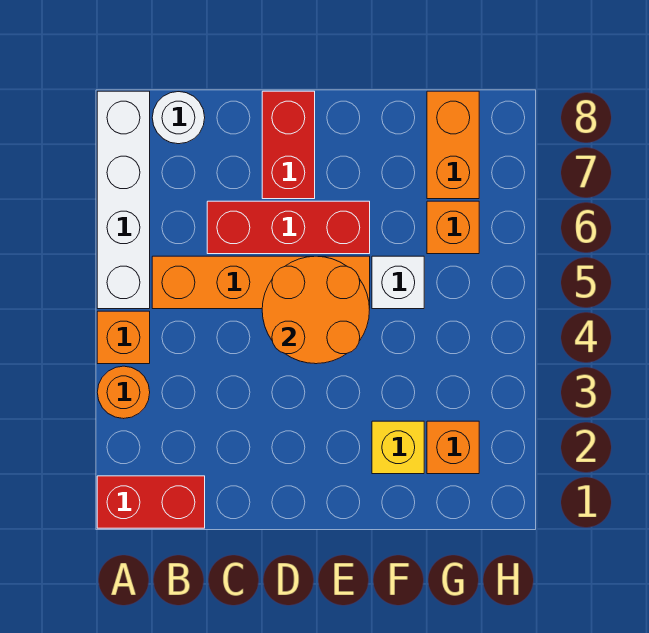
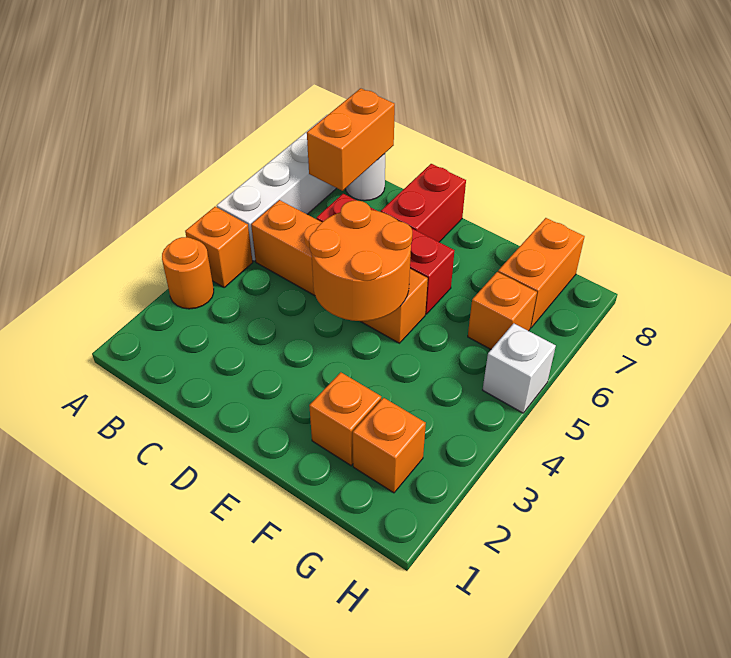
red brick A1:B1 level 1 -> none
none -> orange brick B7:B8 level 2
yellow brick F2 level 1 -> orange brick F2 level 1
white brick F5 level 1 -> white brick H5 level 1

